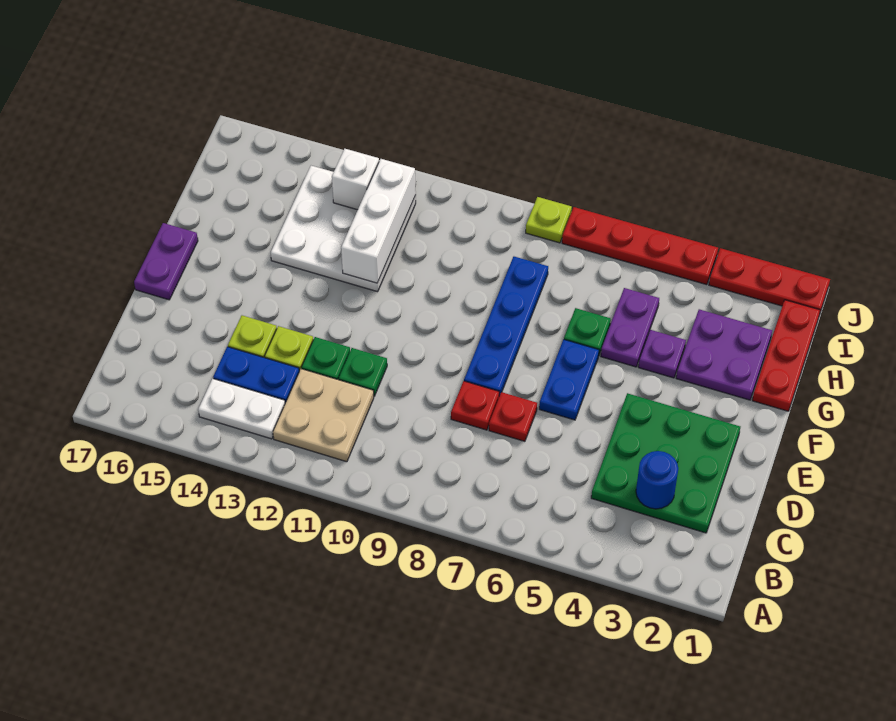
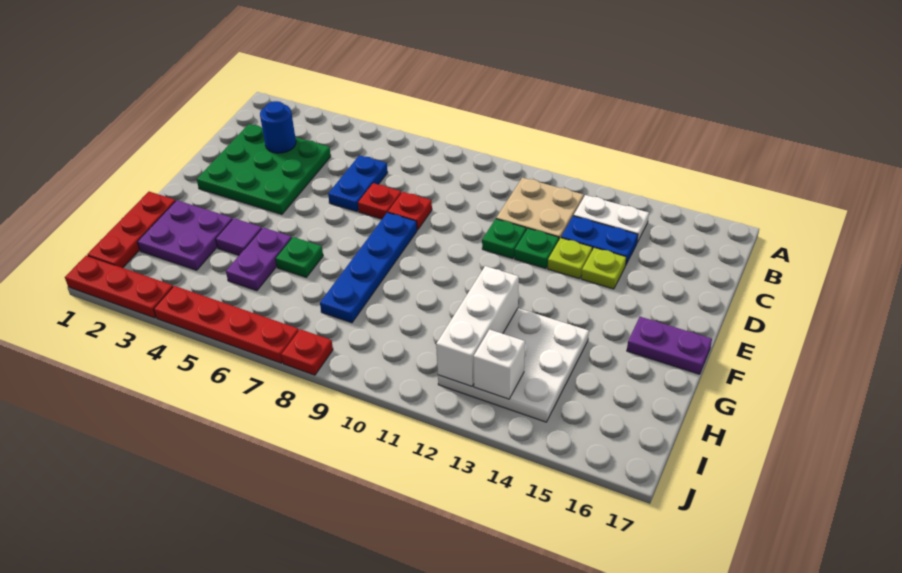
blue plate E6:F6 level 1 -> blue plate C6:D6 level 1
purple plate E17:F17 level 1 -> purple plate F16:F17 level 1
purple plate G4 level 1 -> purple tile G4 level 1
lime plate J8 level 1 -> red plate J8 level 1

